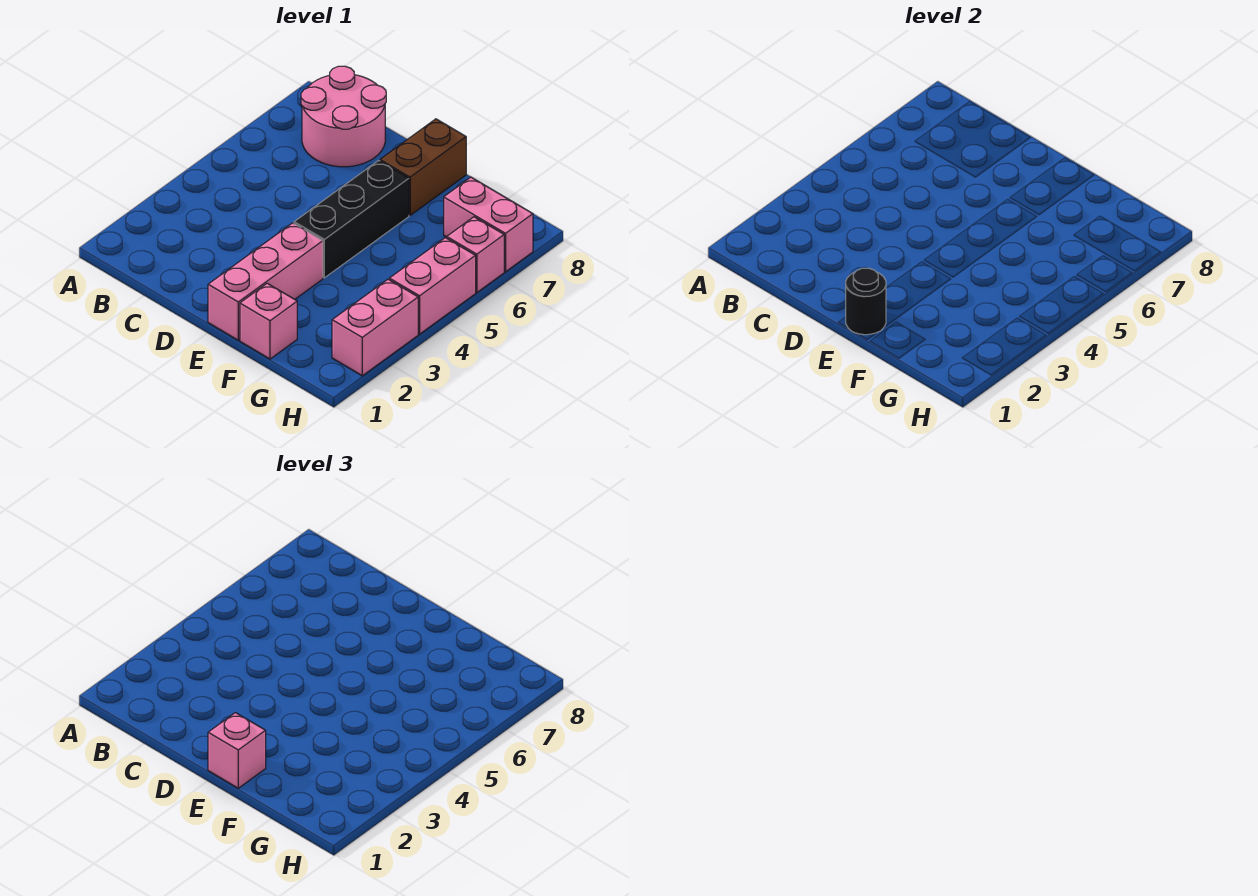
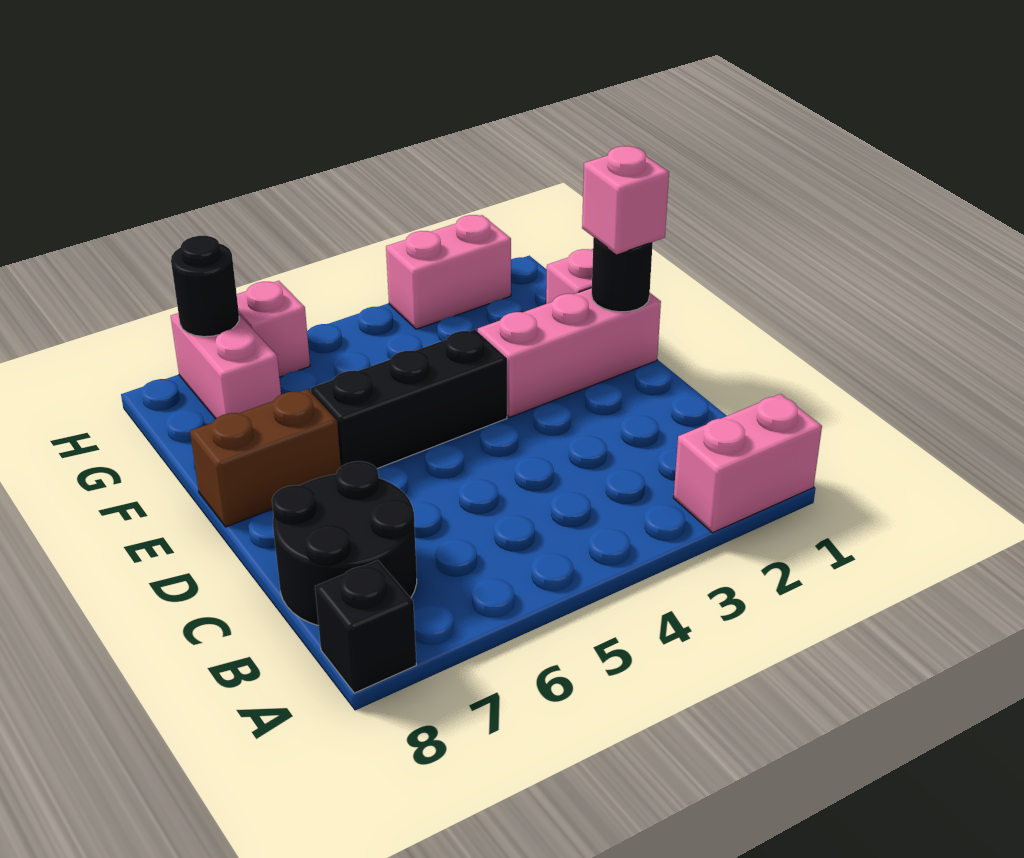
none -> black brick A8 level 1
pink round brick B7:C8 level 1 -> black round brick B7:C8 level 1
pink brick H4:H5 level 1 -> pink brick A1:A2 level 1
none -> black round brick H7 level 2

